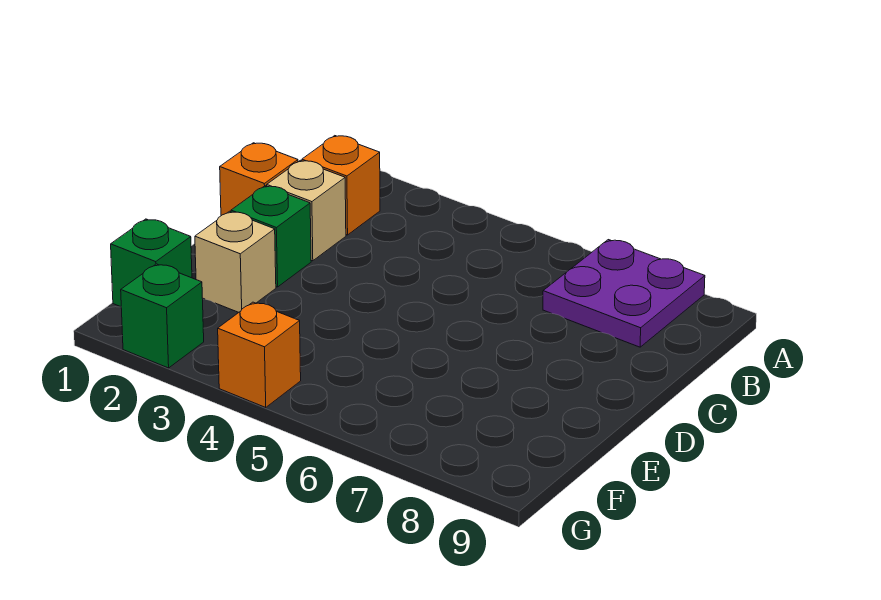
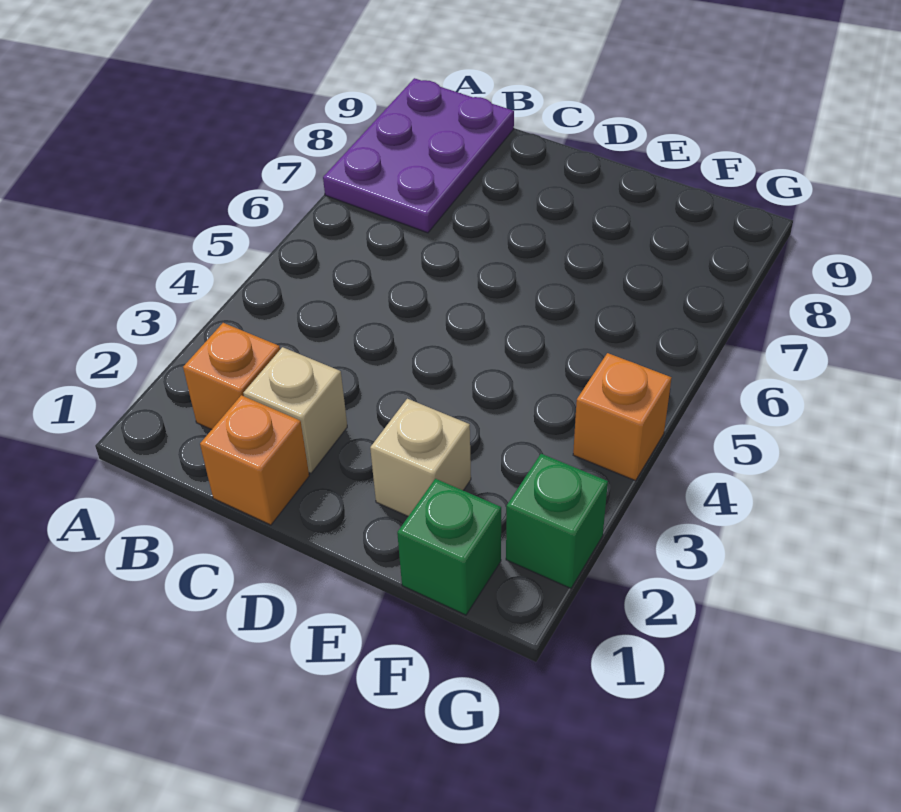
purple plate A7:B8 level 1 -> purple plate A7:B9 level 1
green brick D2 level 1 -> none

